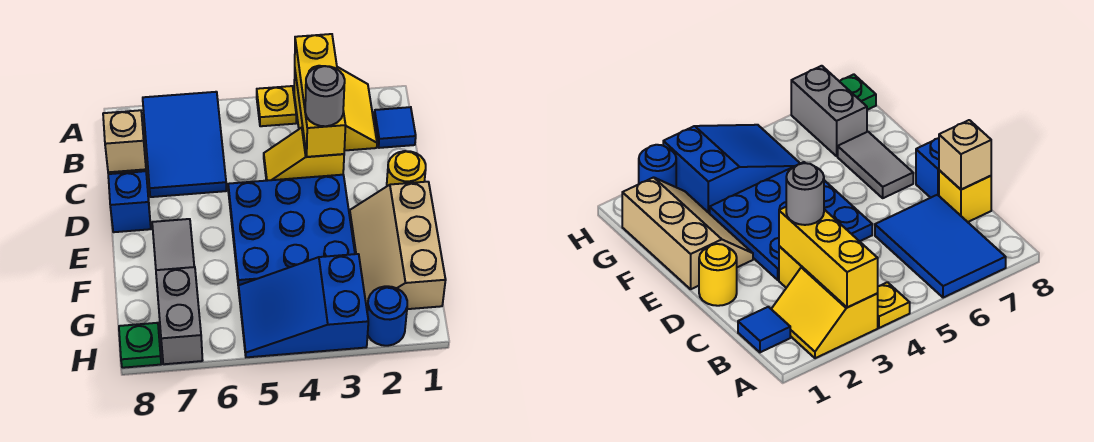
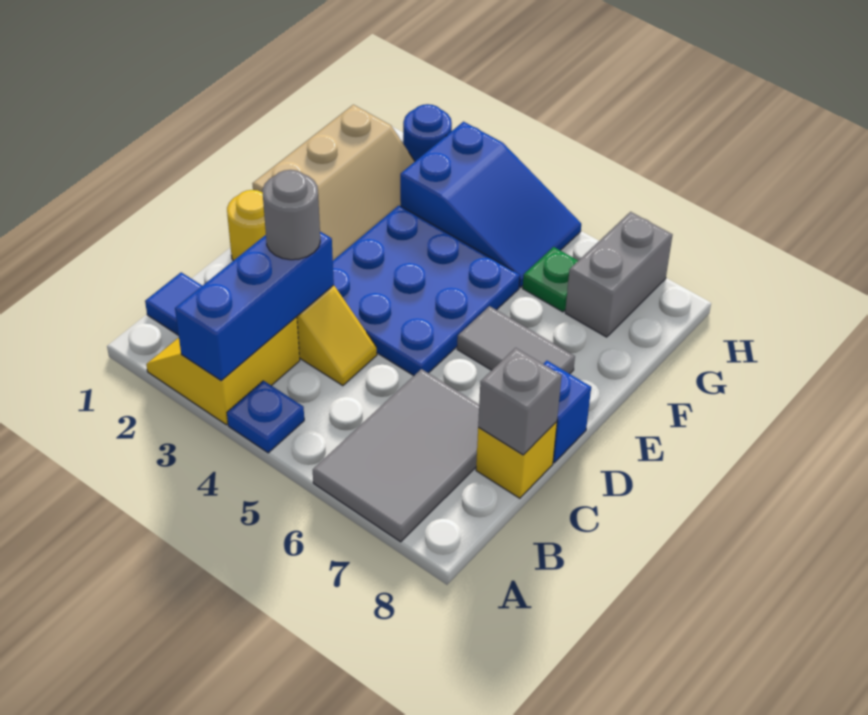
yellow brick A3:C3 level 2 -> blue brick A3:C3 level 2
yellow plate A4 level 1 -> blue plate A4 level 1
blue tile A6:C7 level 1 -> grey tile A6:C7 level 1
tan brick C8 level 2 -> grey brick C8 level 2
grey tile E7:F7 level 1 -> grey tile E6:E7 level 1
green plate H8 level 1 -> green plate G6 level 1

